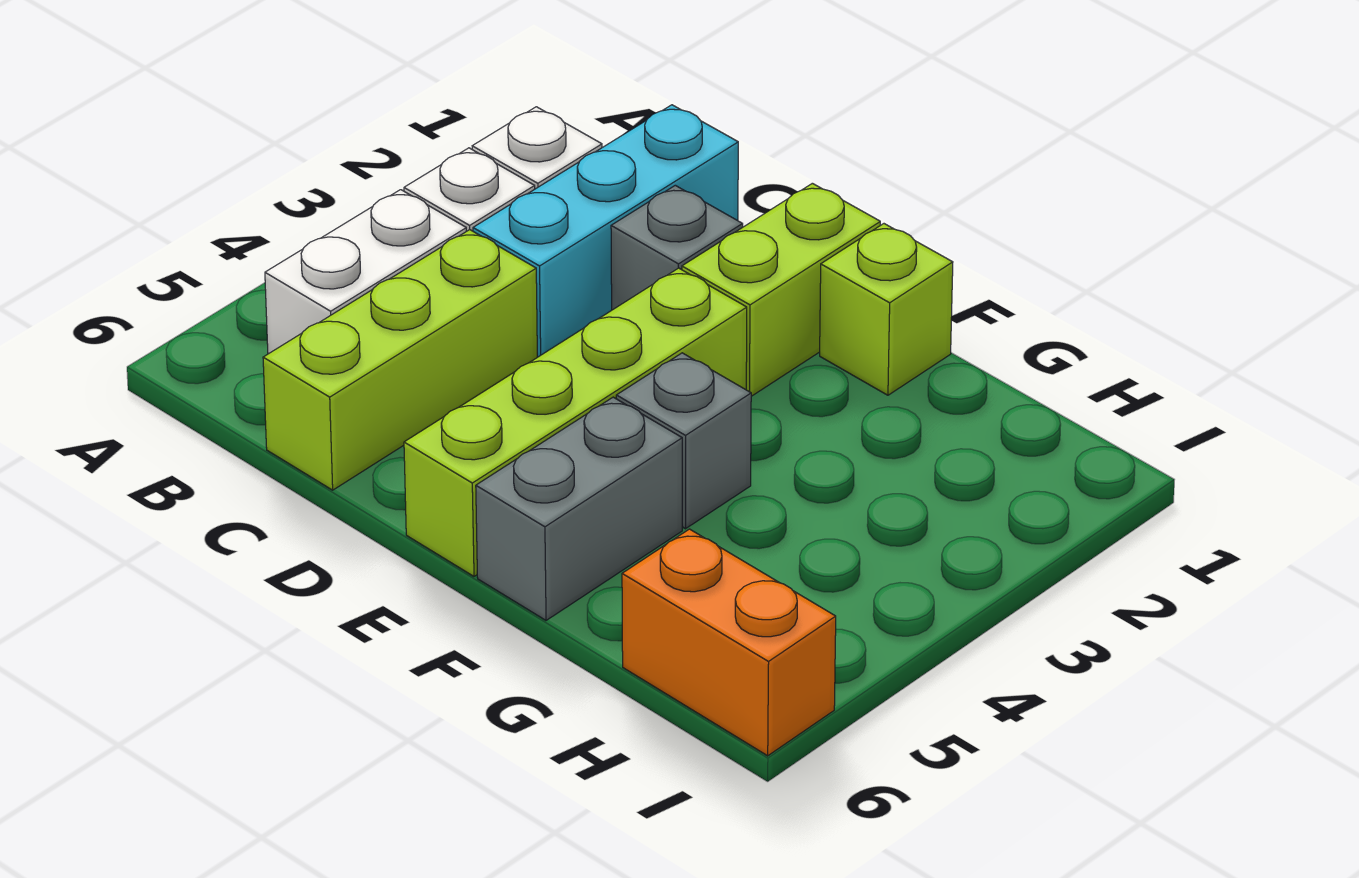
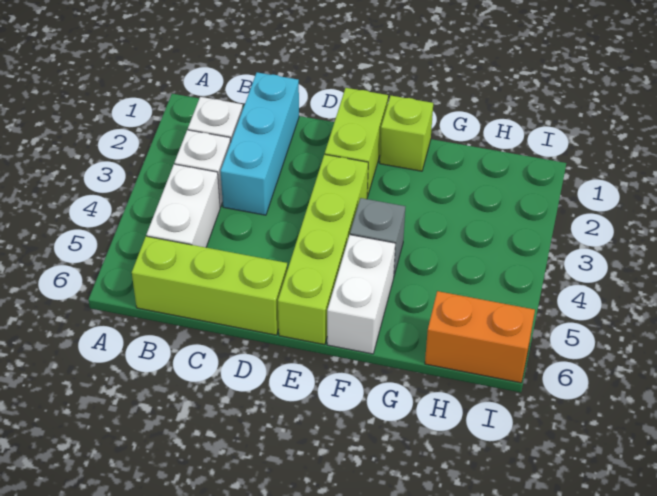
lime brick C4:C6 level 1 -> lime brick B6:D6 level 1
grey brick D2 level 1 -> none
grey brick F5:F6 level 1 -> white brick F5:F6 level 1

